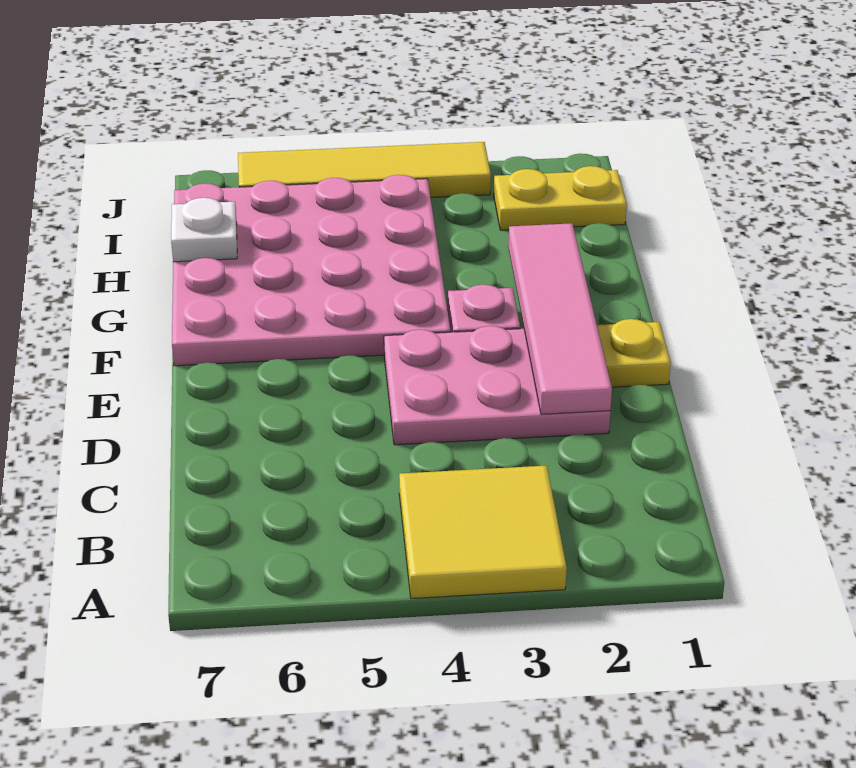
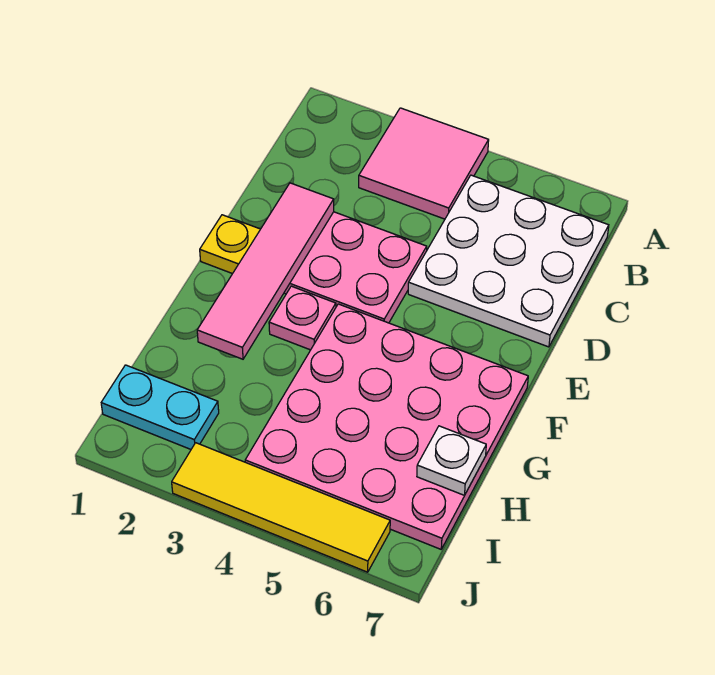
yellow tile A3:B4 level 1 -> pink tile A3:B4 level 1
none -> white plate B5:D7 level 1
yellow plate I1:I2 level 1 -> cyan plate I1:I2 level 1

